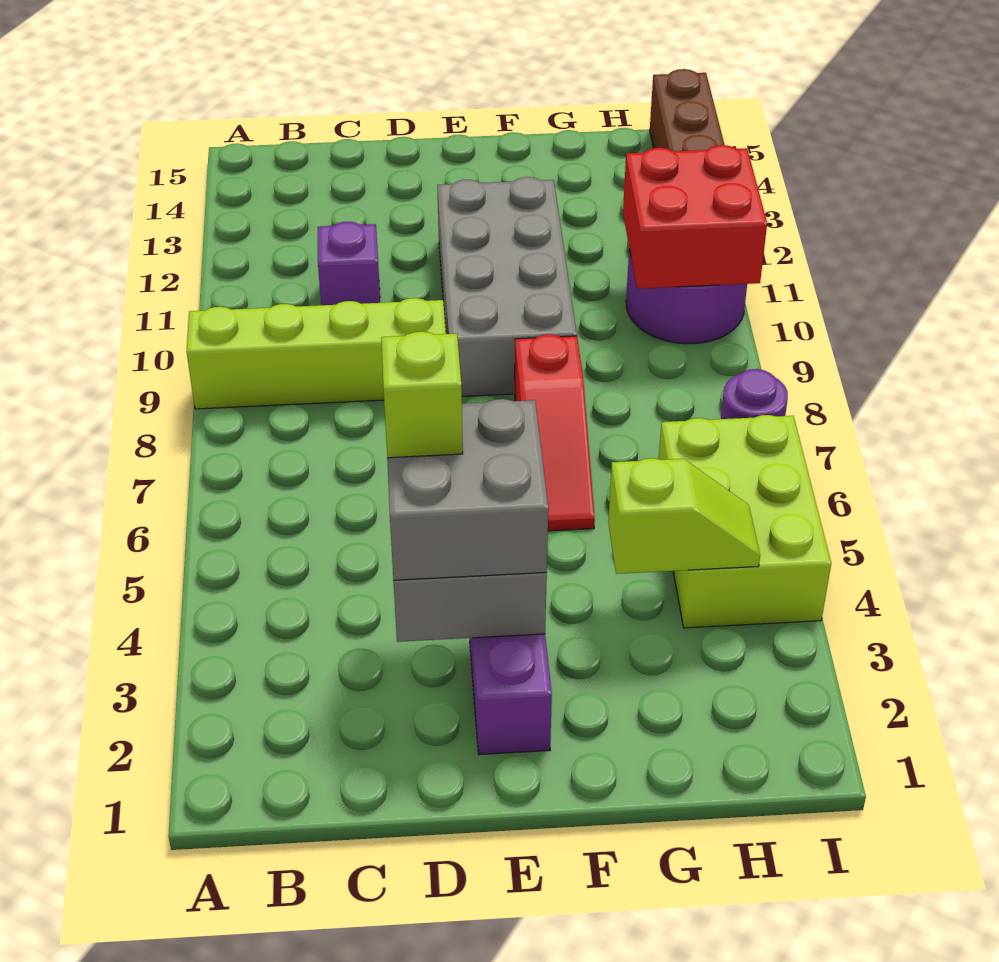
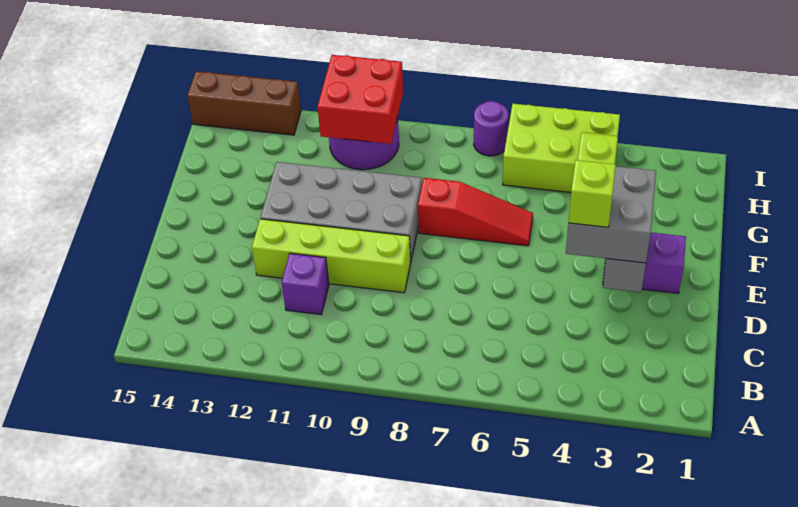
lime brick A9:D9 level 1 -> lime brick D9:D12 level 1

